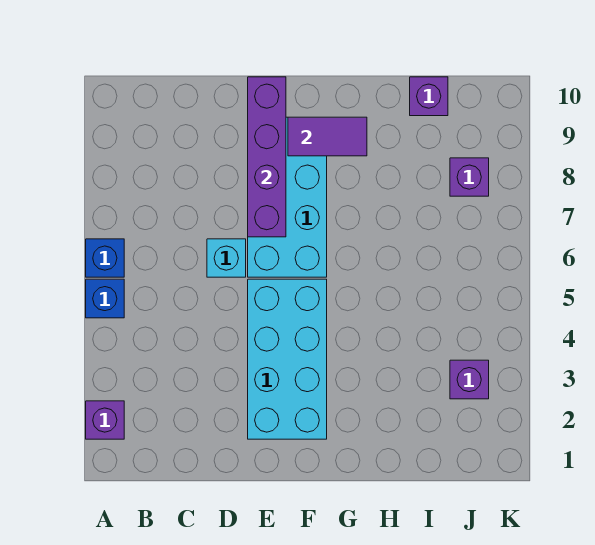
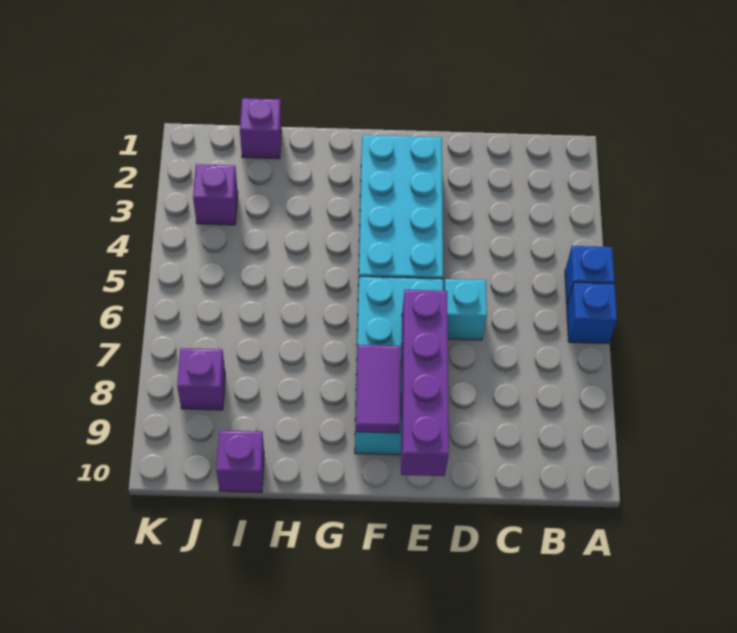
purple brick A2 level 1 -> purple brick I1 level 1
purple tile F9:G9 level 2 -> purple tile F8:F9 level 2

